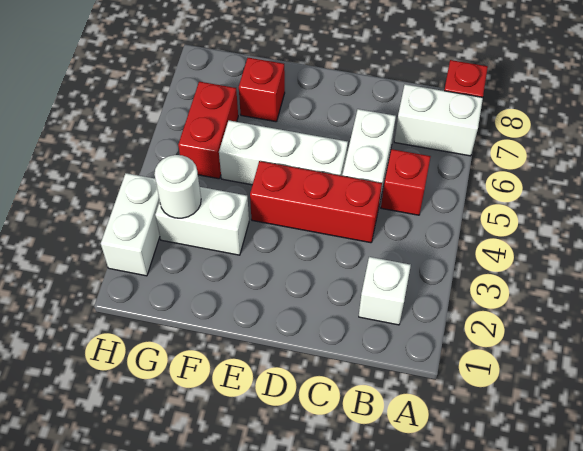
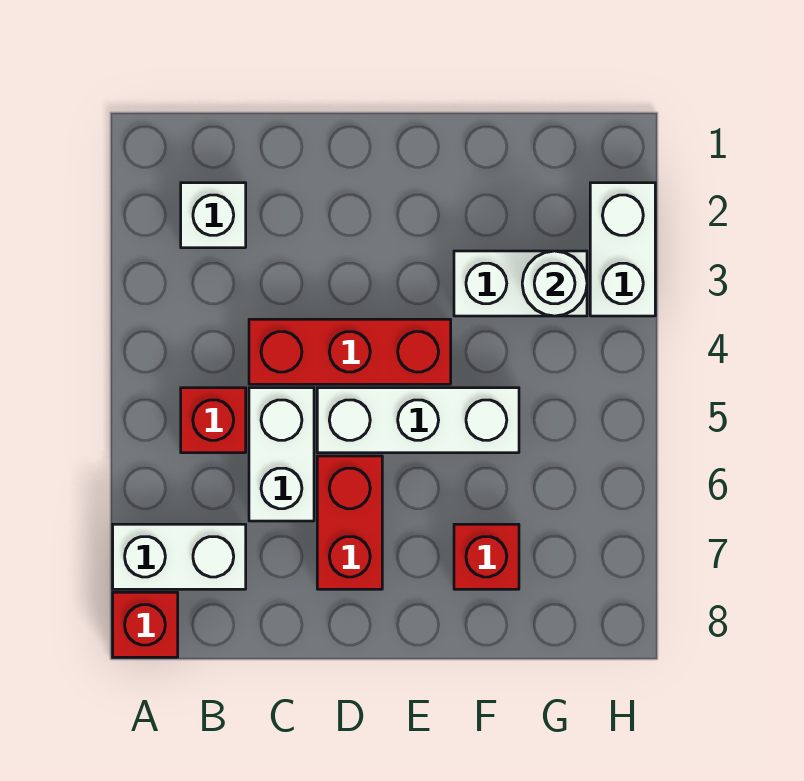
red brick G5:G6 level 1 -> red brick D6:D7 level 1

